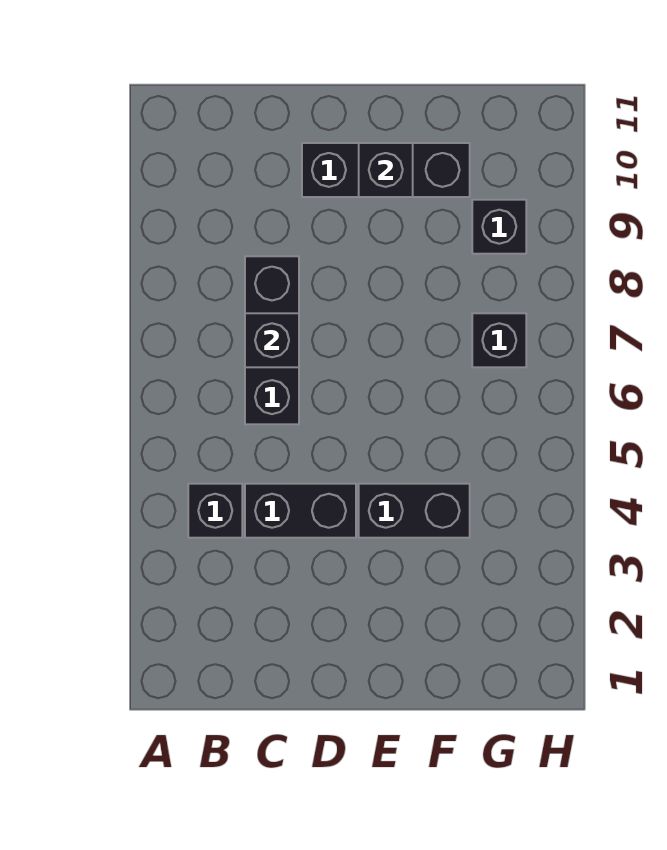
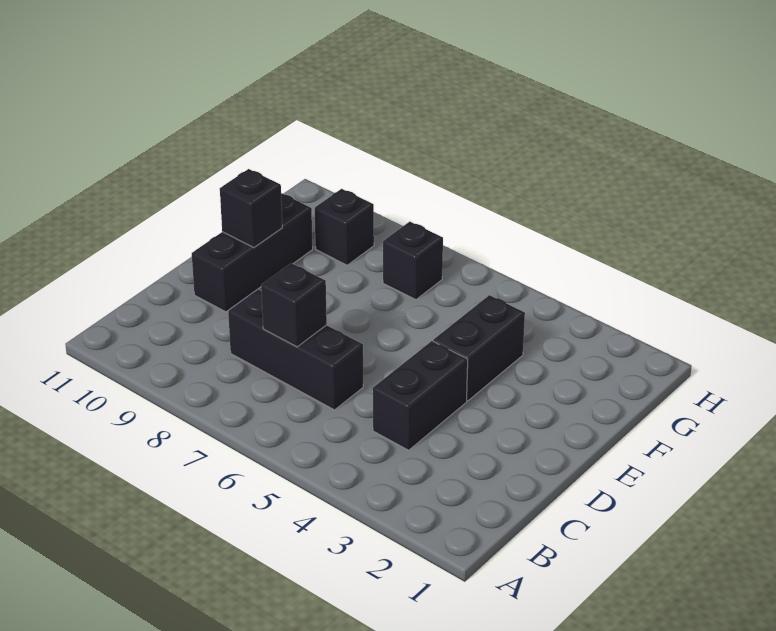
black brick B4 level 1 -> none

